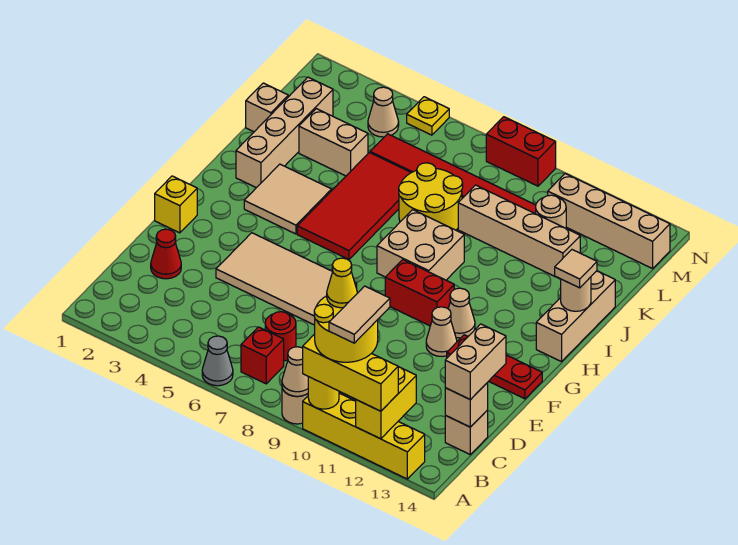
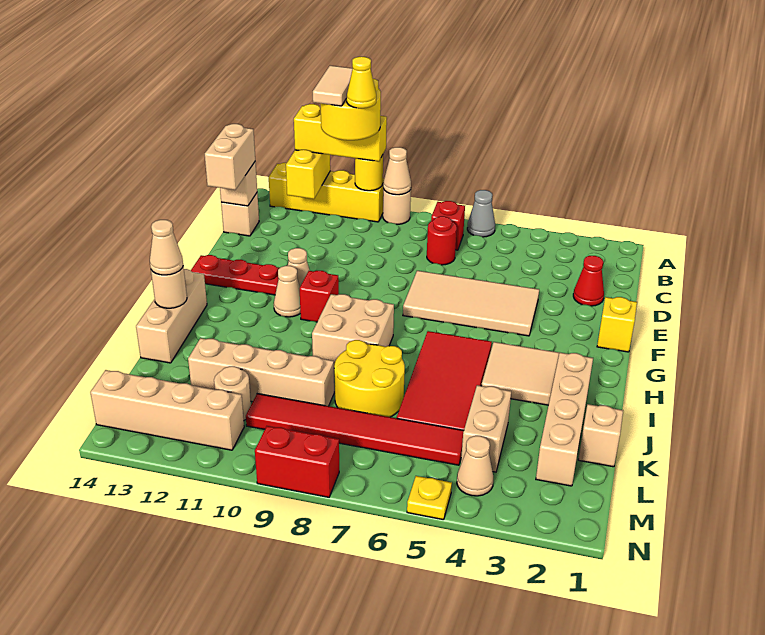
red brick G9:G10 level 1 -> red brick G10 level 1
tan tile I14 level 3 -> tan cone I14 level 3
tan brick K3:K4 level 1 -> tan brick K4:L4 level 1

